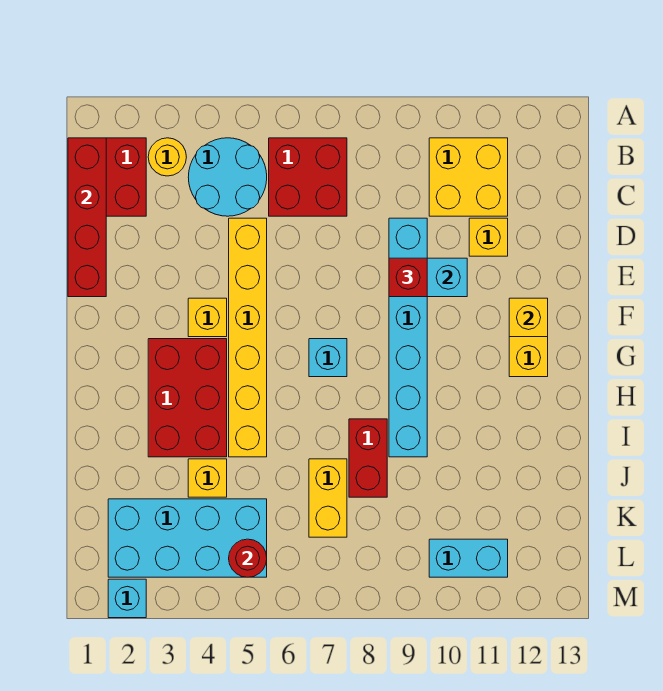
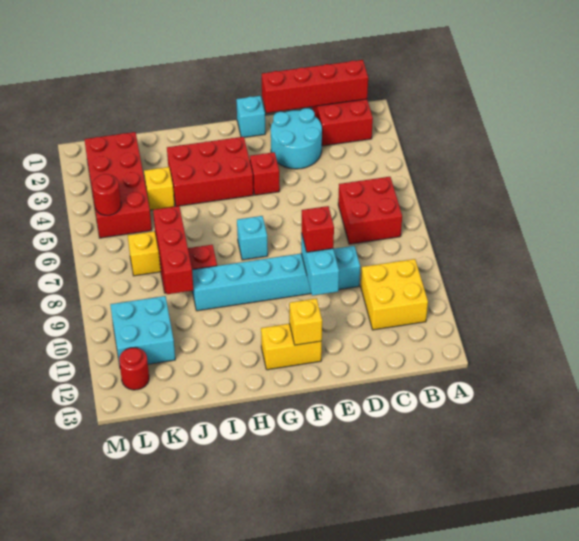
yellow round brick B3 level 1 -> none
cyan round brick B4:C5 level 1 -> cyan round brick D2:E3 level 1
yellow brick D5:I5 level 1 -> none
yellow brick D11 level 1 -> none
yellow brick F4 level 1 -> red brick F4 level 1
none -> red brick J7:J9 level 2
cyan brick K2:L5 level 1 -> red brick K2:L5 level 1
cyan brick L10:L11 level 1 -> cyan brick K10:L11 level 1
none -> red round brick L12 level 1
cyan brick M2 level 1 -> cyan brick F1 level 1

